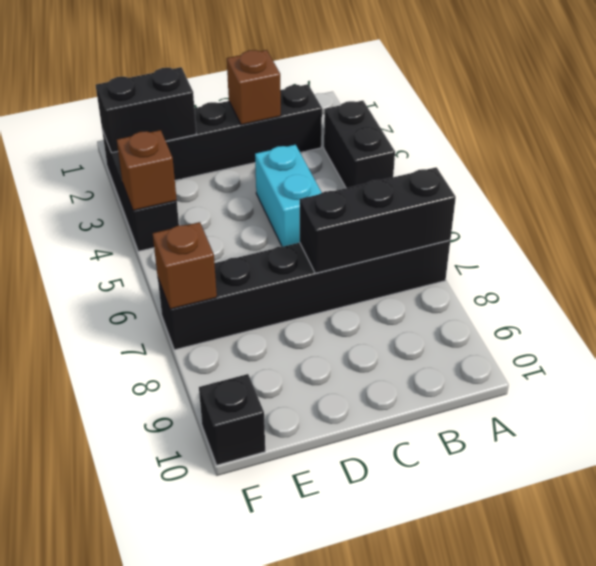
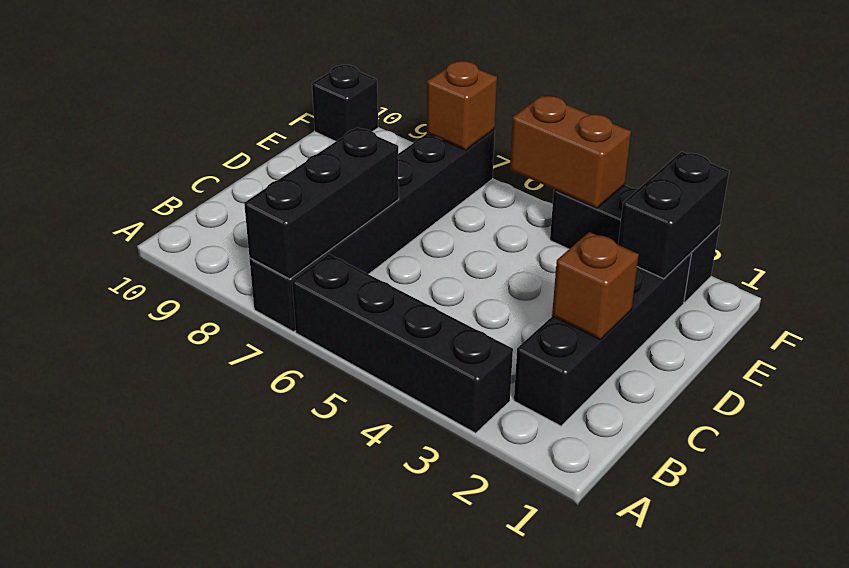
black brick A3:A4 level 1 -> black brick A3:A6 level 1
cyan brick C4:C5 level 1 -> none
brown brick F4 level 2 -> brown brick F4:F5 level 2

